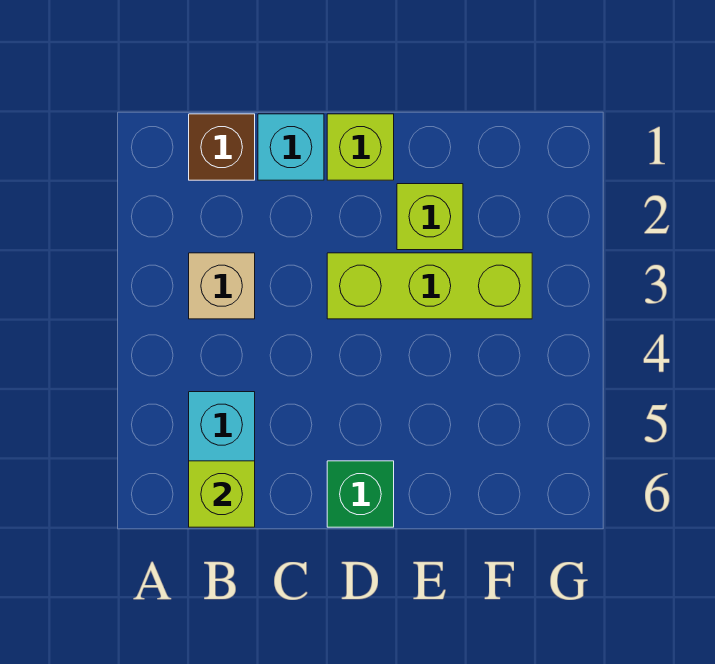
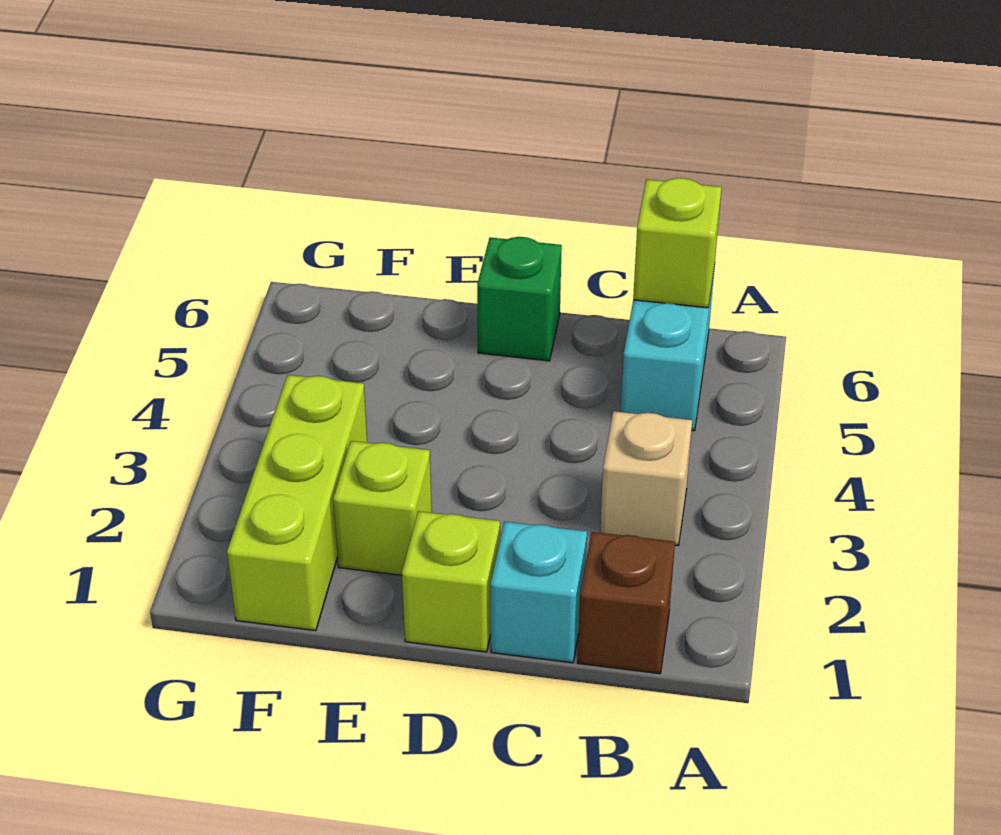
lime brick D3:F3 level 1 -> lime brick F1:F3 level 1

